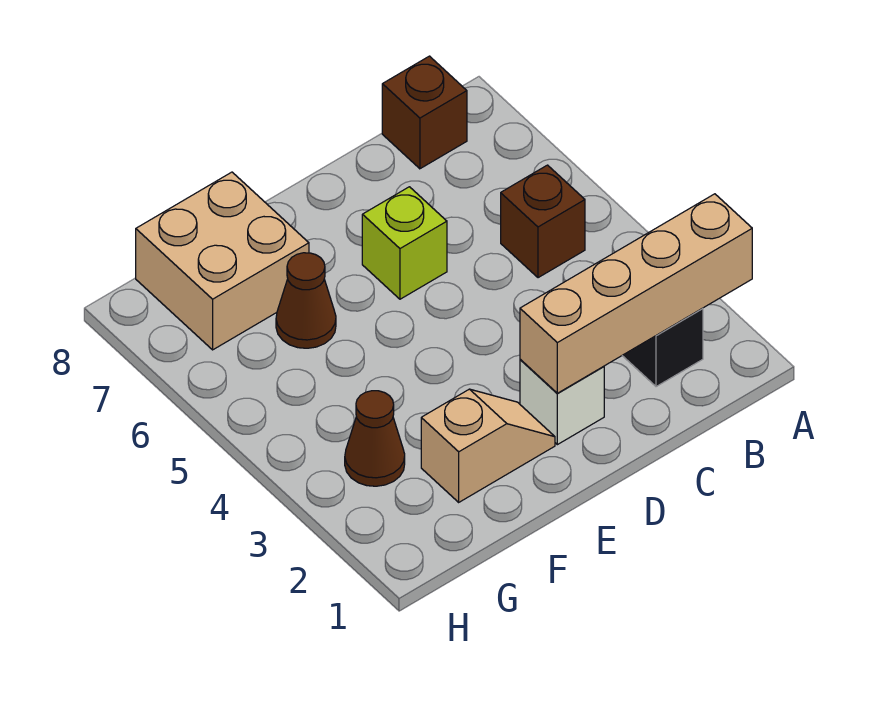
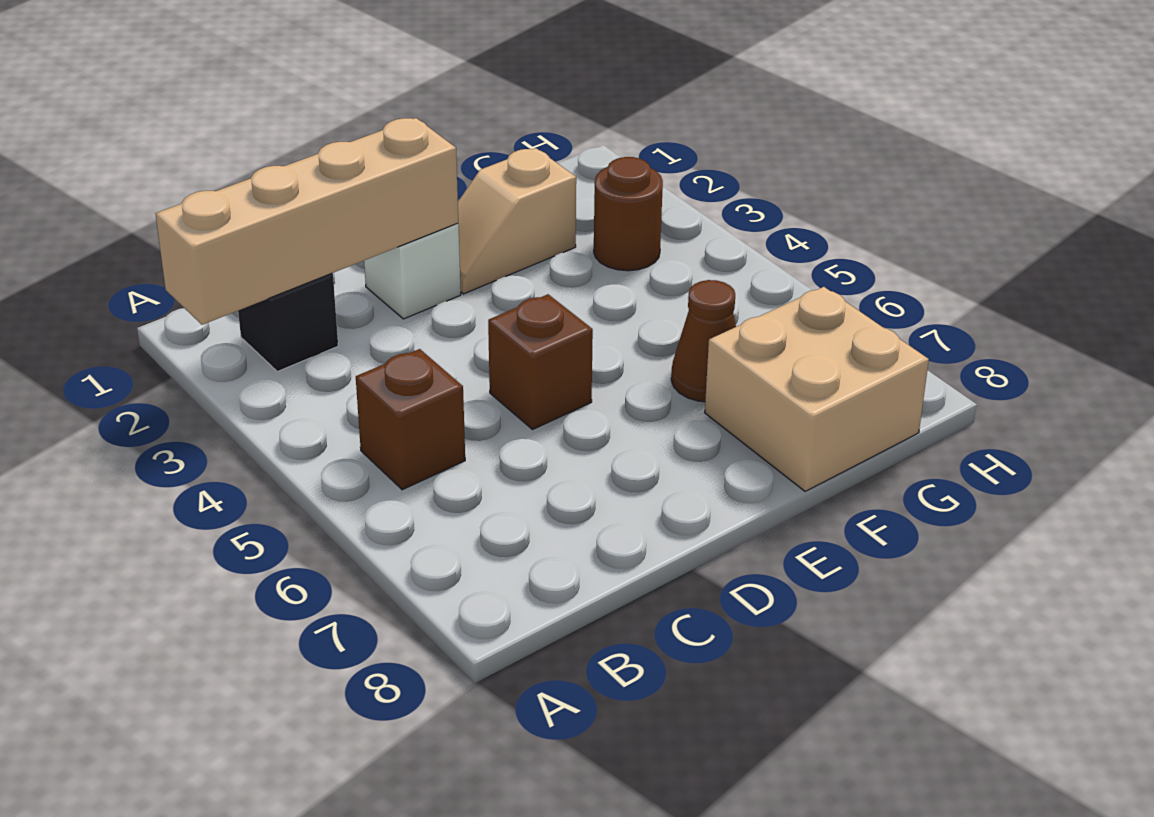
brown brick B8 level 1 -> brown brick D5 level 1
lime brick D6 level 1 -> none
brown cone G3 level 1 -> brown round brick G3 level 1

